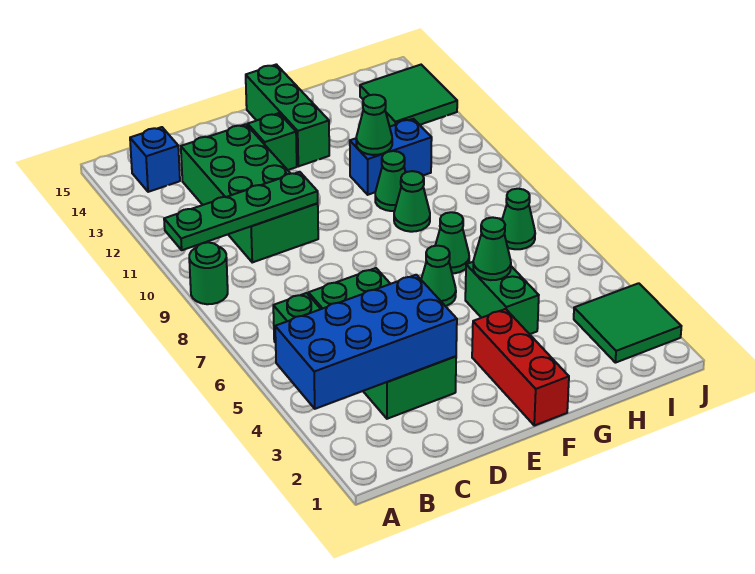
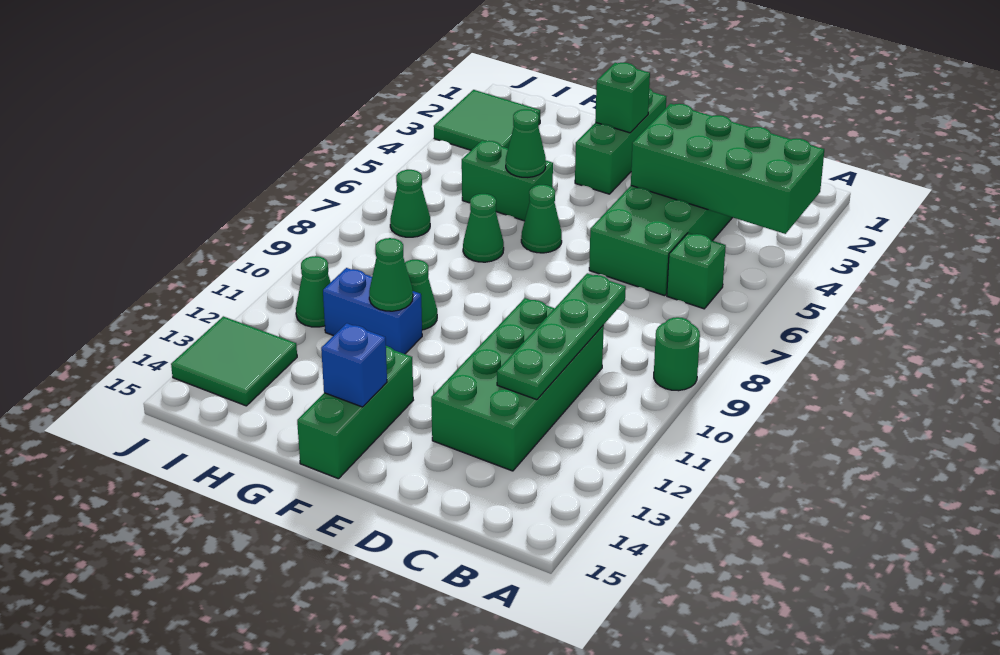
blue brick A3:D4 level 2 -> green brick A3:D4 level 2
green plate A10:D10 level 2 -> green plate C9:C12 level 2
blue brick B14 level 1 -> blue brick F14 level 2
green brick E13 level 1 -> green brick F2 level 2
red brick F1:F3 level 1 -> green brick F1:F3 level 1
green brick G4:G5 level 1 -> green brick G5:H5 level 1
green cone G9 level 1 -> green cone I11 level 1

